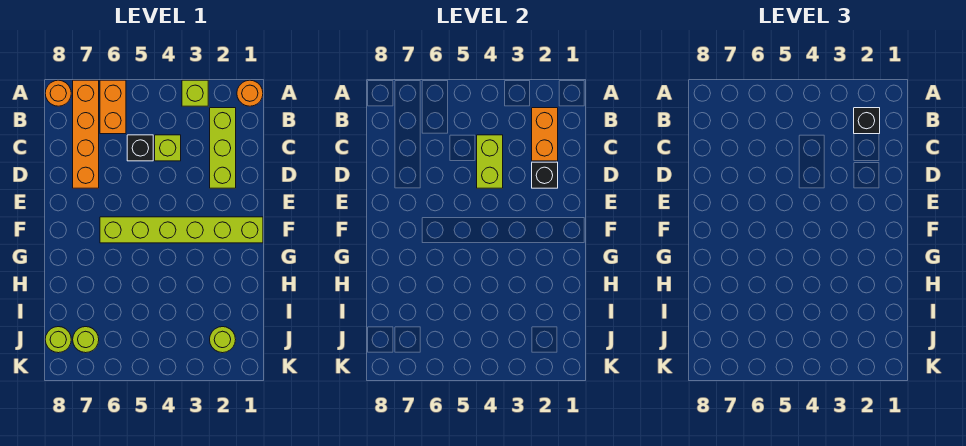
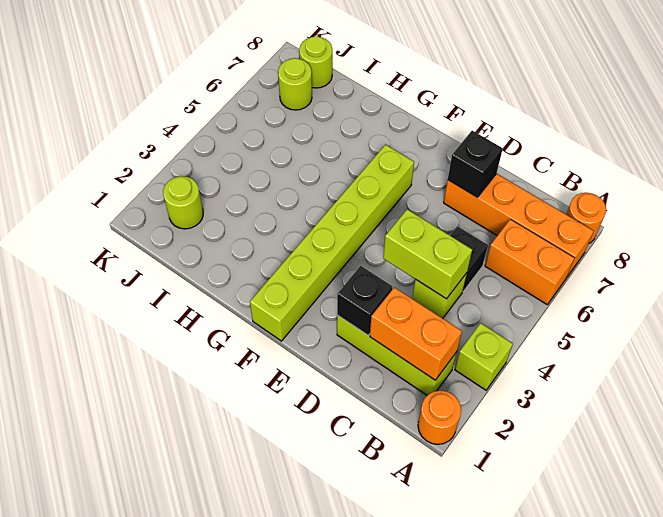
black brick B2 level 3 -> black brick D7 level 2

